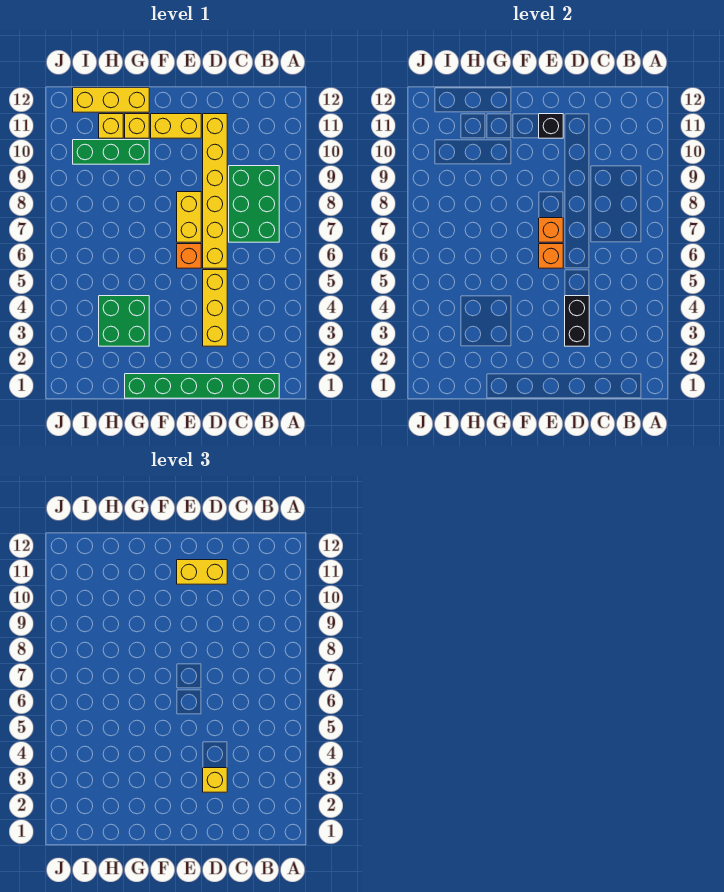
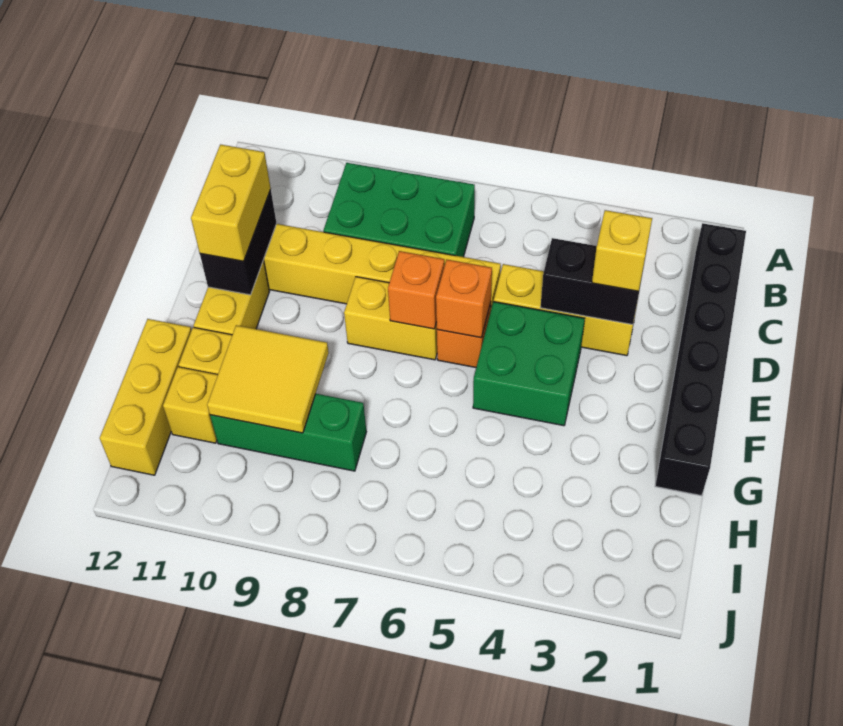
green brick B1:G1 level 1 -> black brick B1:G1 level 1
black brick E11 level 2 -> black brick D11:E11 level 2
green brick G3:H4 level 1 -> green brick E4:F5 level 1
none -> yellow tile G9:H10 level 2
green brick G10:I10 level 1 -> green brick H8:H10 level 1

